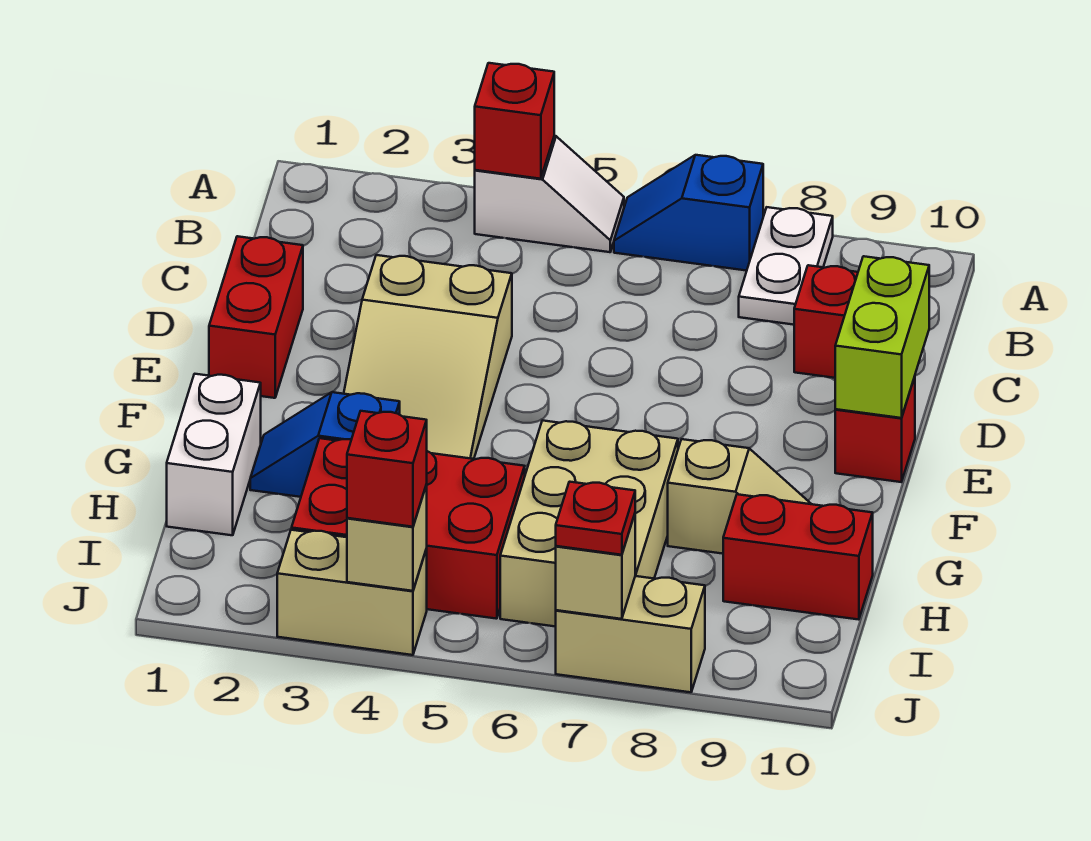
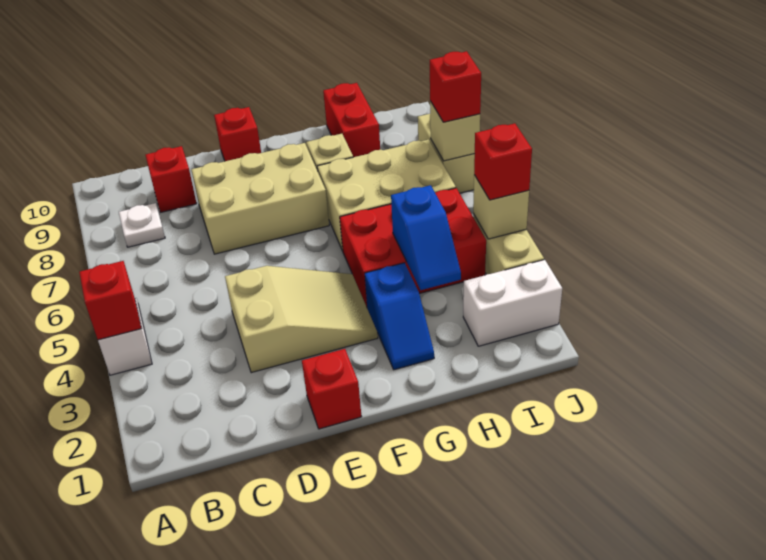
blue slope A6:A7 level 1 top 7 -> blue slope H3:H4 level 2 top 4
white plate A8:B8 level 1 -> white plate B8 level 1
red brick D1:E1 level 1 -> red brick E1 level 1
none -> tan brick D7:F8 level 1
lime brick D10:E10 level 2 -> none
white brick G1:H1 level 1 -> white brick I2:J2 level 1
red brick H3:I5 level 1 -> red brick G4:I5 level 1
red plate J7 level 3 -> red brick J7 level 3

